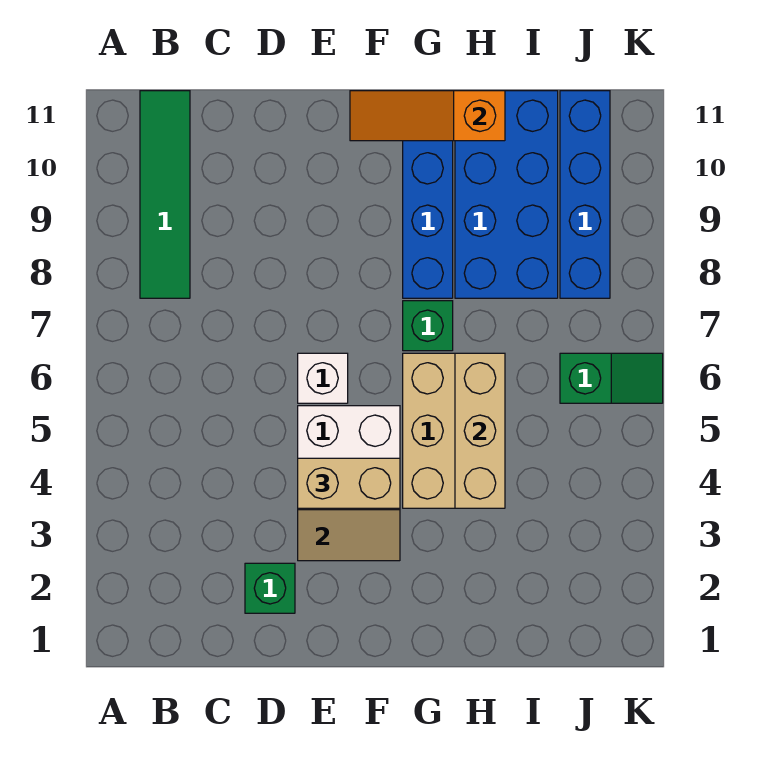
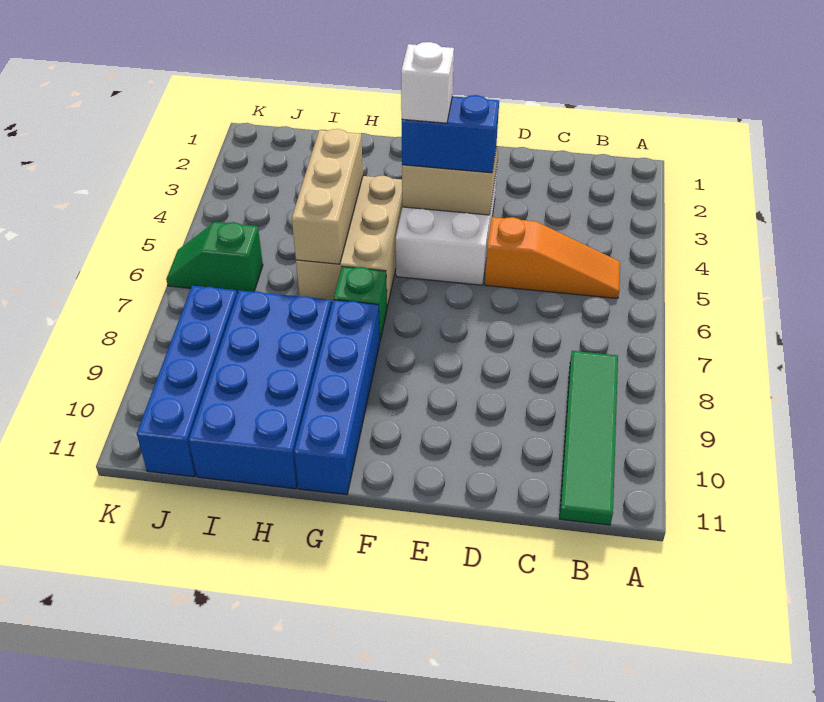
green brick D2 level 1 -> none
tan brick E4:F4 level 3 -> blue brick E4:F4 level 3
white brick E6 level 1 -> white brick F4 level 4
orange slope F11:H11 level 2 top H -> orange slope B5:D5 level 1 top D

